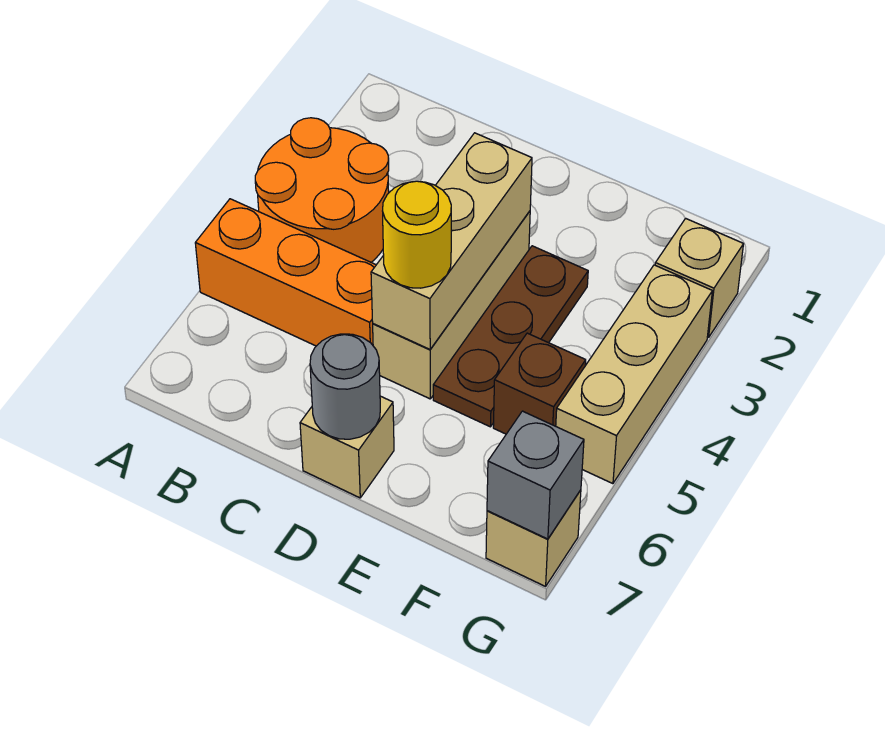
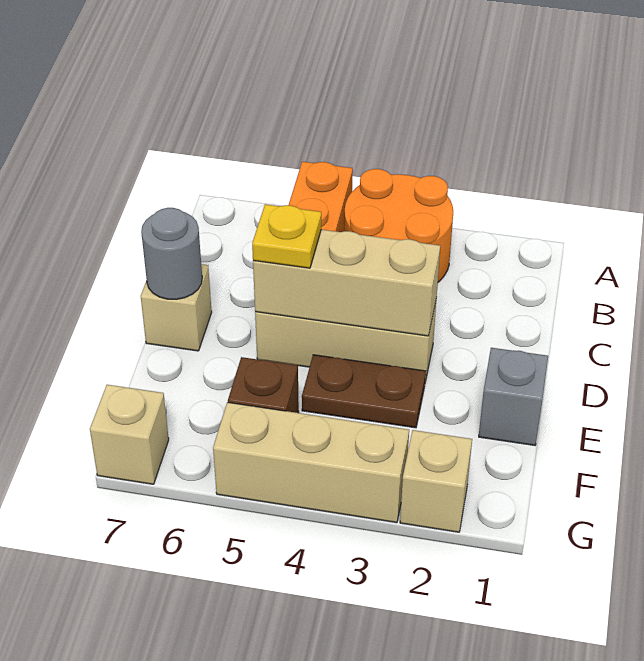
yellow round brick D5 level 3 -> yellow plate D5 level 3
brown plate E3:E5 level 1 -> brown plate E3:E4 level 1
grey brick G7 level 2 -> grey brick E1 level 1

